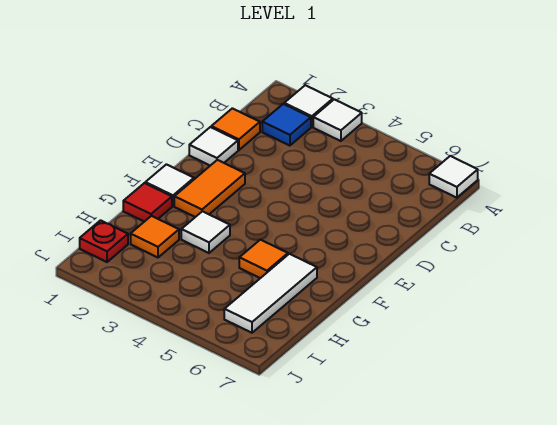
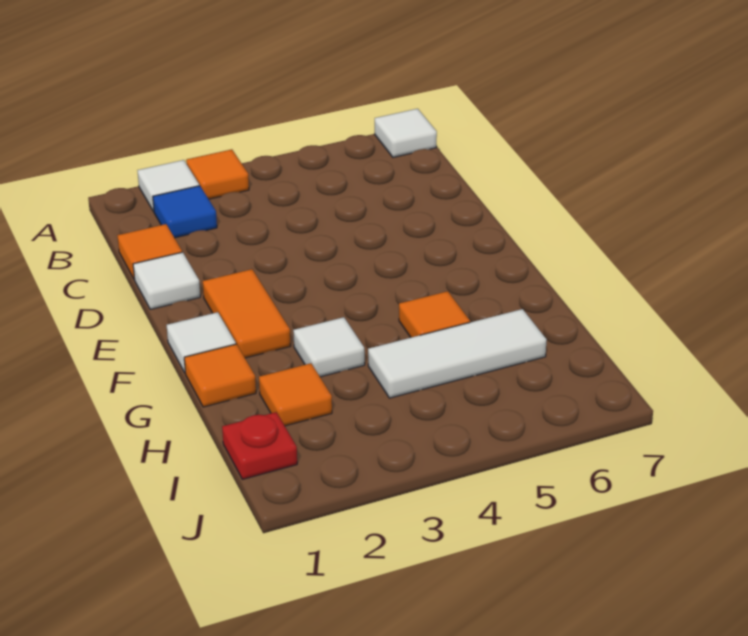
white tile A3 level 1 -> orange tile A3 level 1
red tile G1 level 1 -> orange tile G1 level 1
white tile G6:I6 level 1 -> white tile H4:H6 level 1

